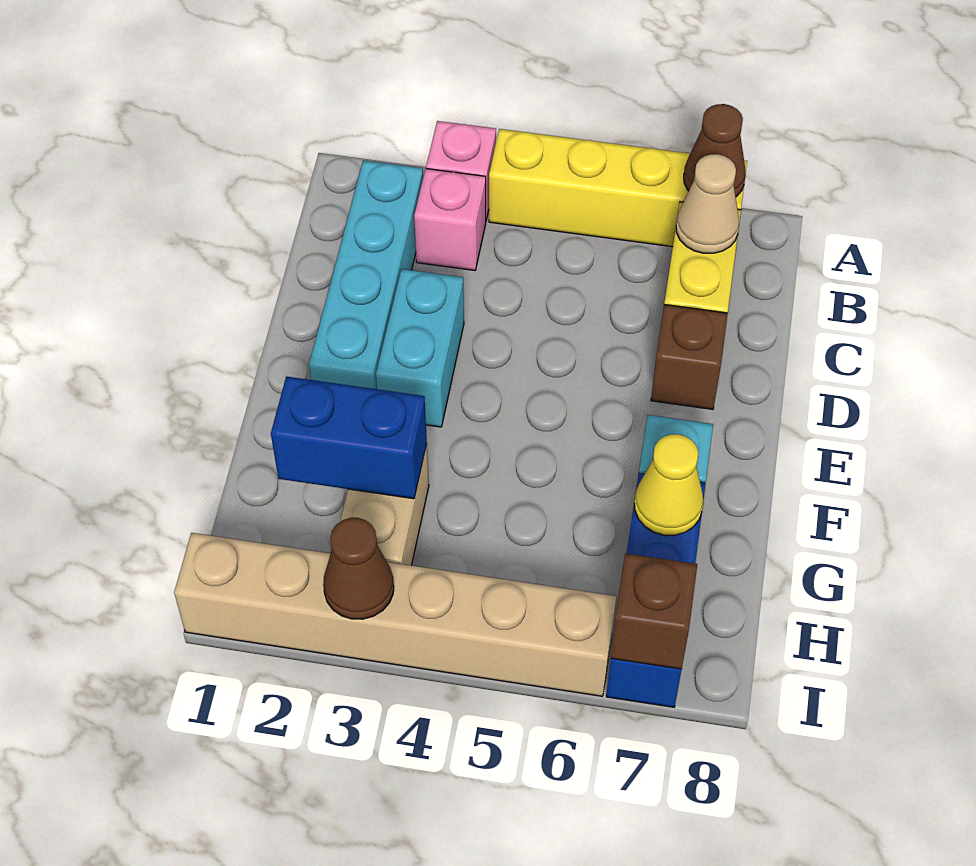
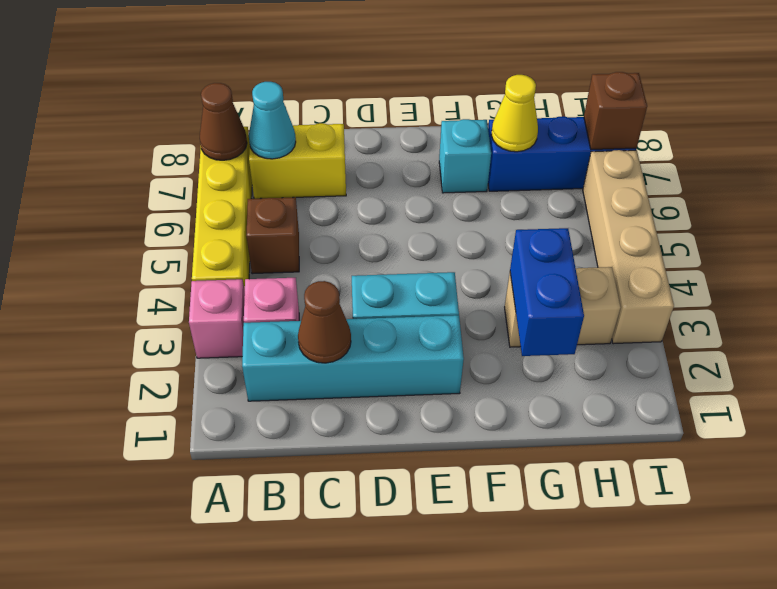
tan cone B7 level 2 -> cyan cone B7 level 2
brown brick D7 level 1 -> brown brick B5 level 1
tan brick I1:I6 level 1 -> tan brick I3:I6 level 1
brown cone I3 level 2 -> brown cone C2 level 2

